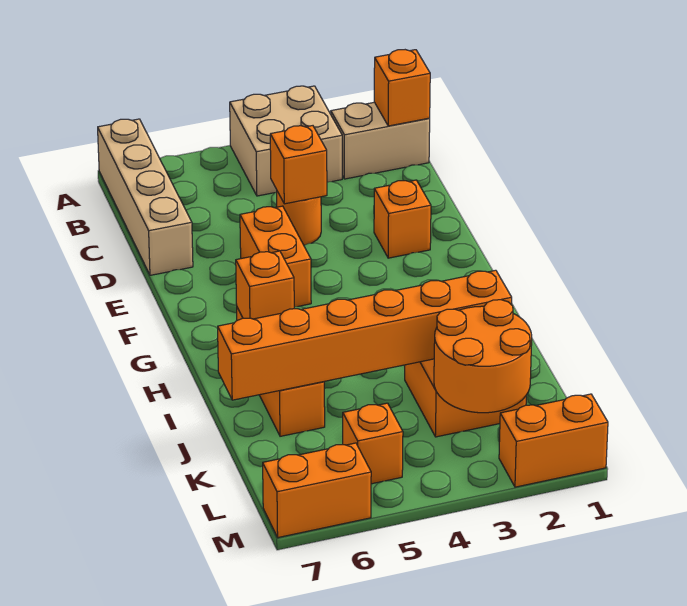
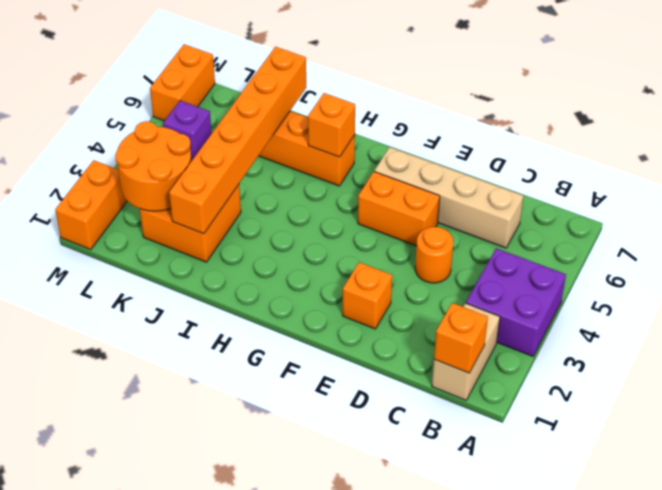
tan brick A3:B4 level 1 -> purple brick A3:B4 level 1
tan brick A7:D7 level 1 -> tan brick C6:F6 level 1
orange brick D4 level 2 -> none
orange brick L5 level 1 -> purple brick L5 level 1

